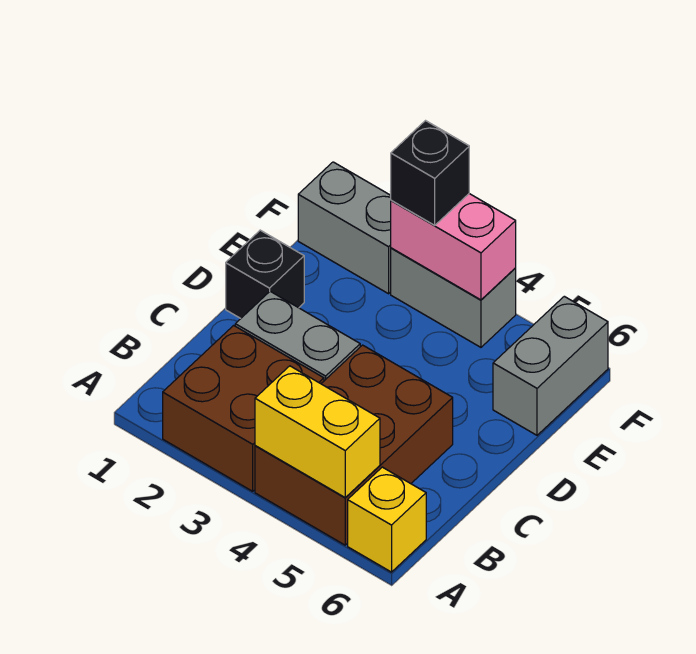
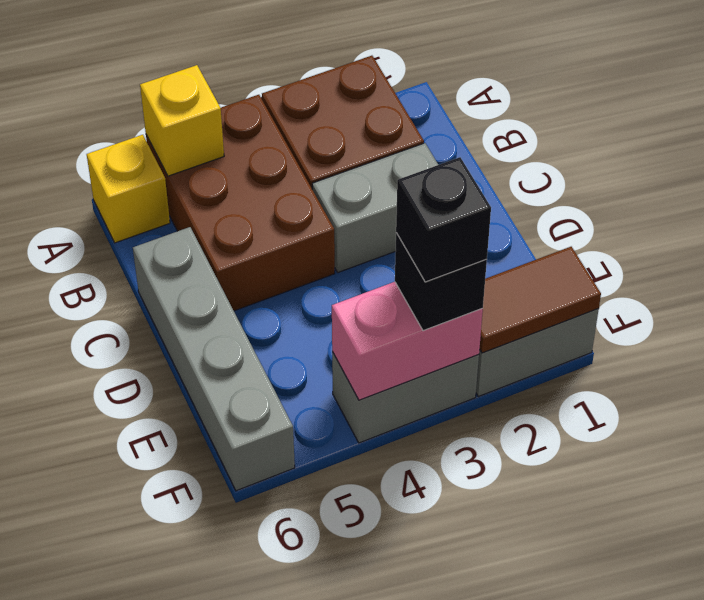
yellow brick A4:A5 level 2 -> yellow brick A5 level 2
black brick D1 level 1 -> black brick F3 level 4
grey brick E6:F6 level 1 -> grey brick C6:F6 level 1
none -> brown tile F1:F2 level 2

